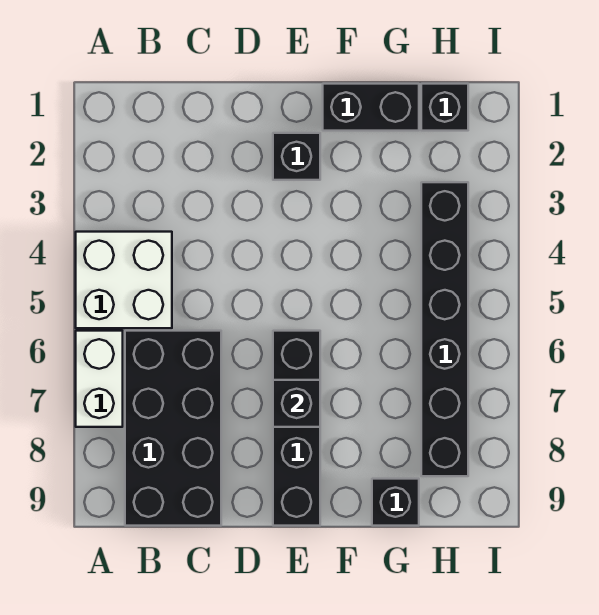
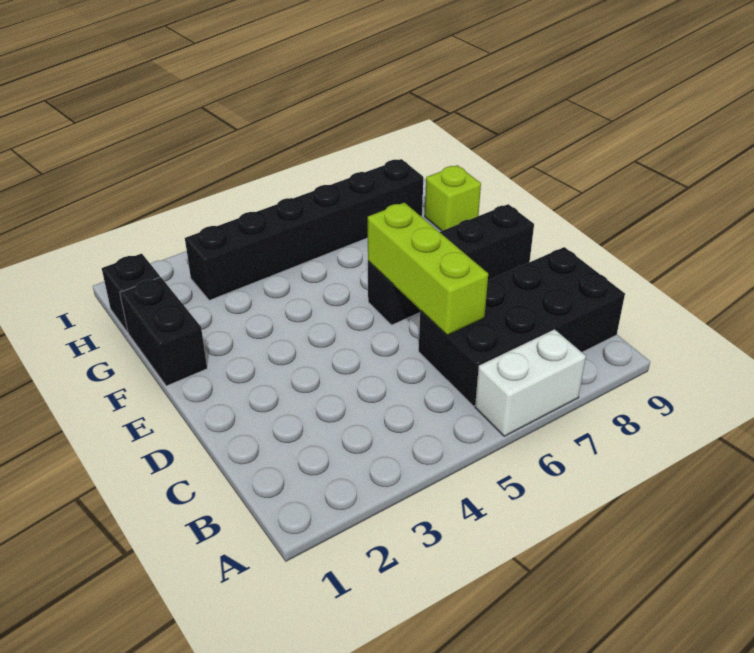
white brick A4:B5 level 1 -> none
none -> lime brick C6:E6 level 2
black brick E2 level 1 -> none
black brick E7 level 2 -> none
black brick G9 level 1 -> lime brick G9 level 1

